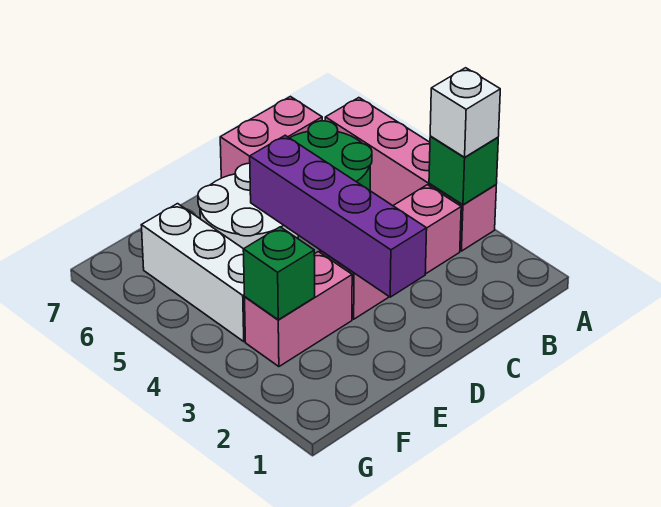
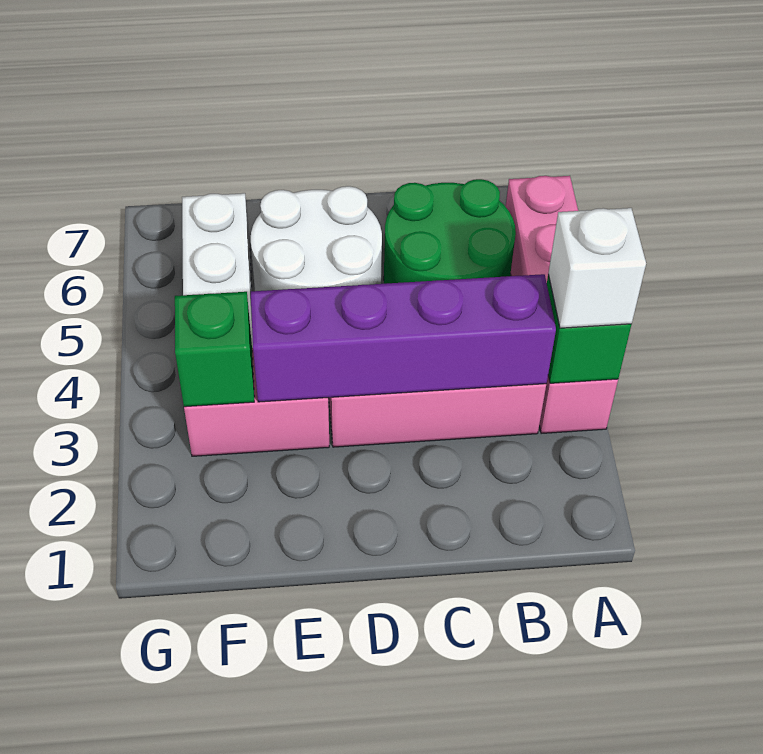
pink brick B7:C7 level 1 -> none
purple brick D2:D5 level 2 -> purple brick B3:E3 level 2

